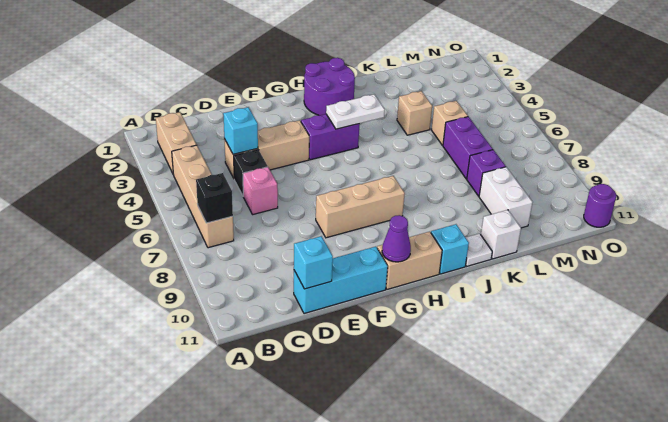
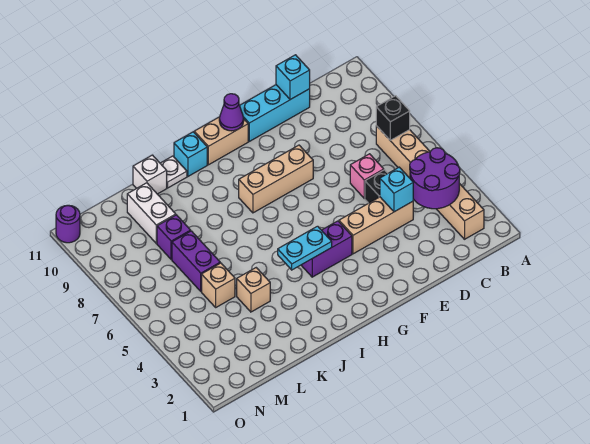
purple round brick H1:I2 level 1 -> purple round brick B3:C4 level 2
white plate H4:I4 level 2 -> cyan plate H4:I4 level 2

